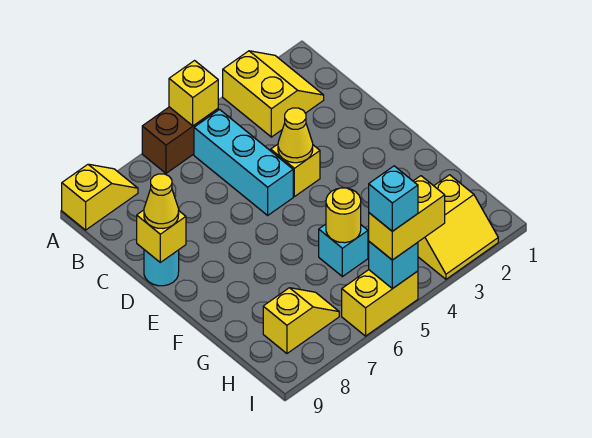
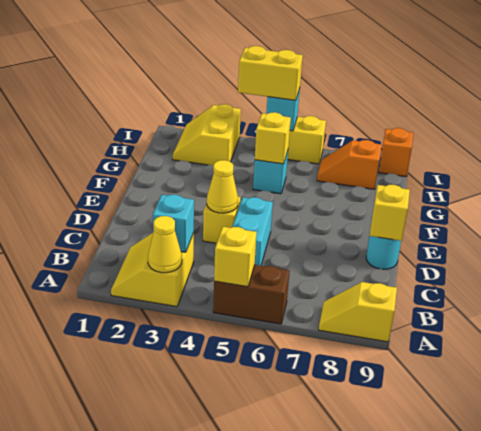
cyan brick B5:D5 level 1 -> cyan brick C5:D5 level 1
yellow cone D9 level 3 -> yellow cone A3 level 2
yellow round brick G5 level 2 -> yellow brick G5 level 2
yellow slope H2:I3 level 1 top H -> yellow slope H2:I3 level 1 top 3
yellow slope H7:H8 level 1 top 8 -> orange slope H7:H8 level 1 top 8
cyan brick I5 level 4 -> cyan brick B3 level 2
none -> orange brick I9 level 1

